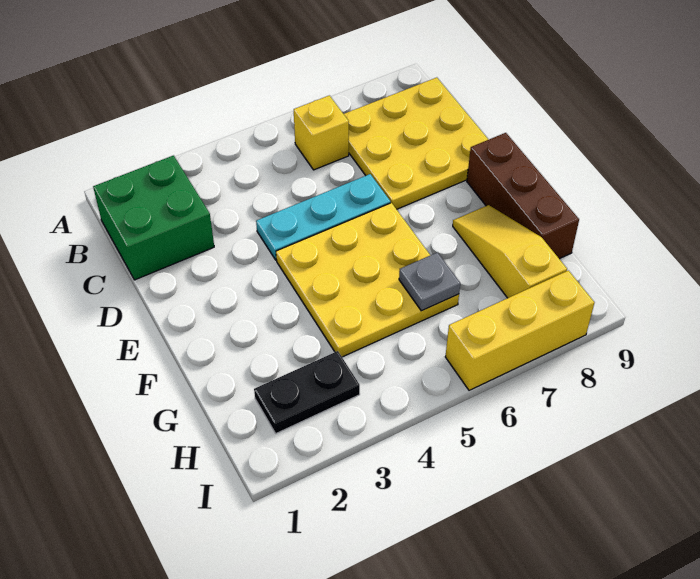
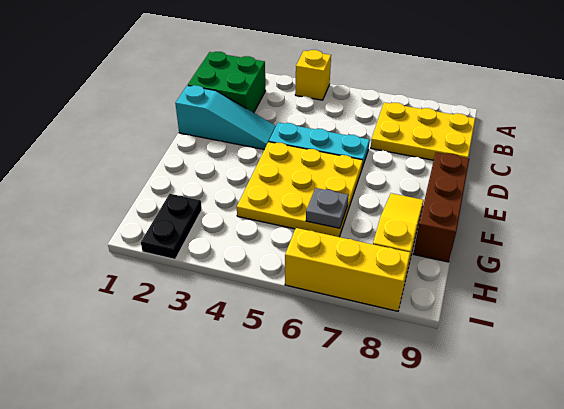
yellow brick B6 level 1 -> yellow brick A4 level 1
yellow plate B7:D9 level 1 -> yellow plate B7:C9 level 1
none -> cyan slope D1:D3 level 1 top 1
black plate H2:H3 level 1 -> black plate H2:I2 level 1

